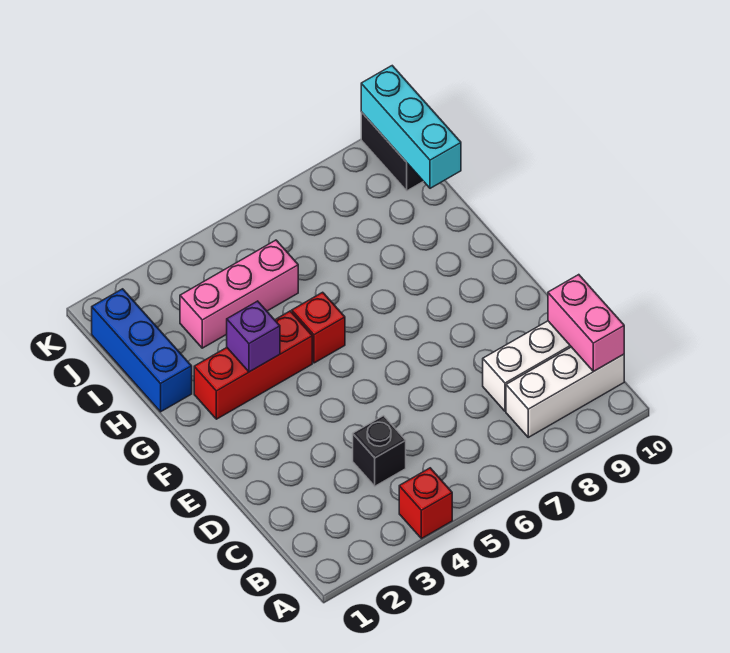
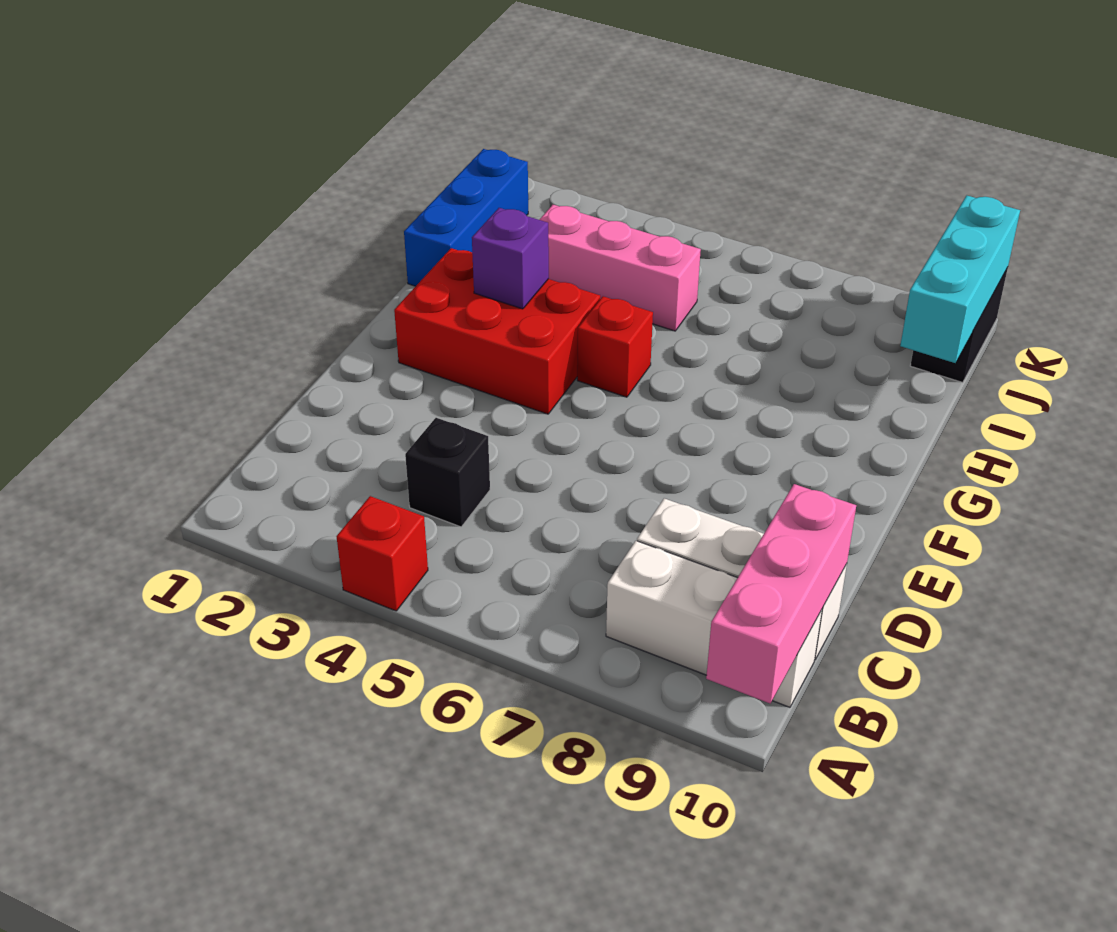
pink brick B10:C10 level 2 -> pink brick A10:C10 level 2
red brick G2:G4 level 1 -> red brick F2:G4 level 1

